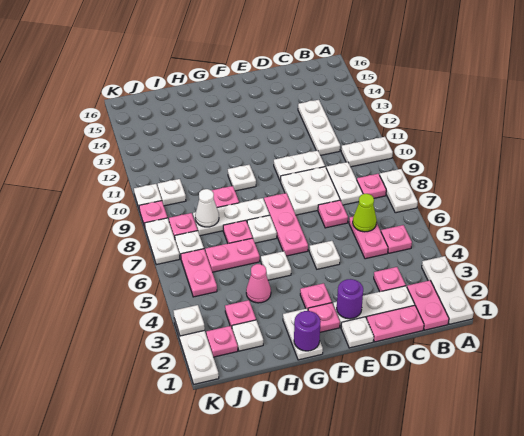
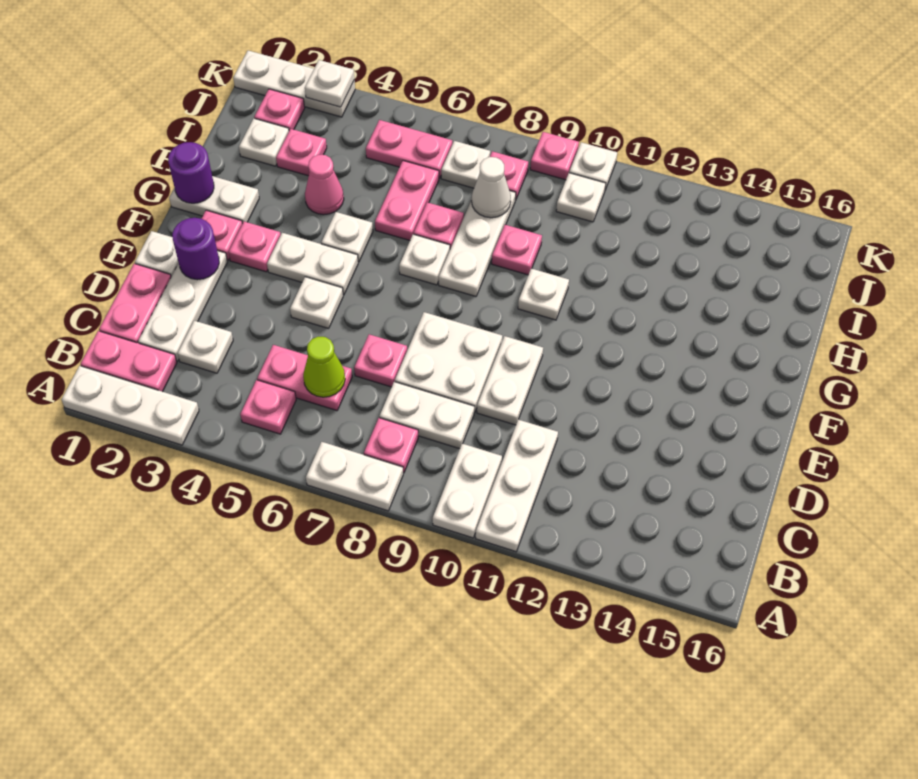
pink plate C3 level 1 -> white plate C3 level 1
white plate C11:C13 level 1 -> white plate A11:C11 level 1
pink plate F6:F8 level 1 -> none
white plate K7:K8 level 1 -> white plate F4:F5 level 1

